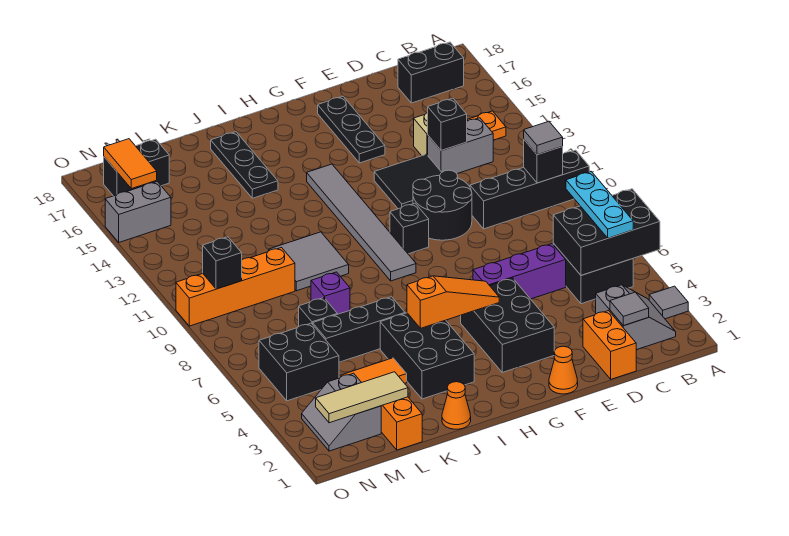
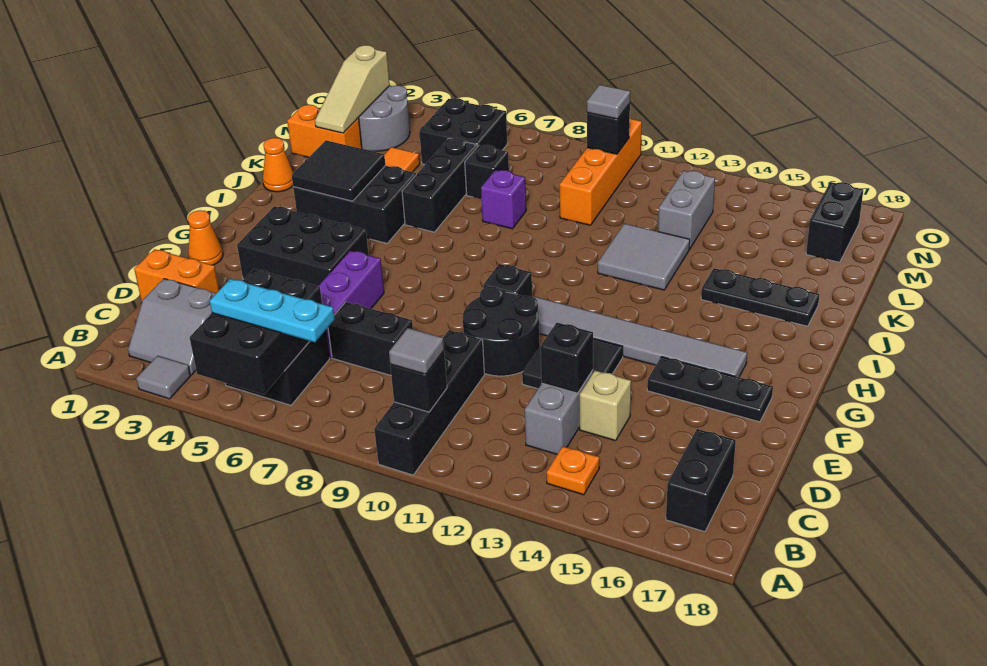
grey tile C2 level 2 -> grey tile N10 level 3
none -> black brick D7:D8 level 1
orange slope G5:I5 level 2 top I -> none
grey tile H9:H14 level 1 -> grey tile G11:G16 level 1
none -> black tile I3:J4 level 2
grey tile J10:K11 level 1 -> grey tile J12:K13 level 1
tan tile L2:N2 level 2 -> tan slope L2:N2 level 2 top N
grey slope M2:N3 level 1 top M -> grey round brick M2:N3 level 1
grey brick N15:O15 level 1 -> grey brick L13:M13 level 1
orange tile N16:N17 level 2 -> none

